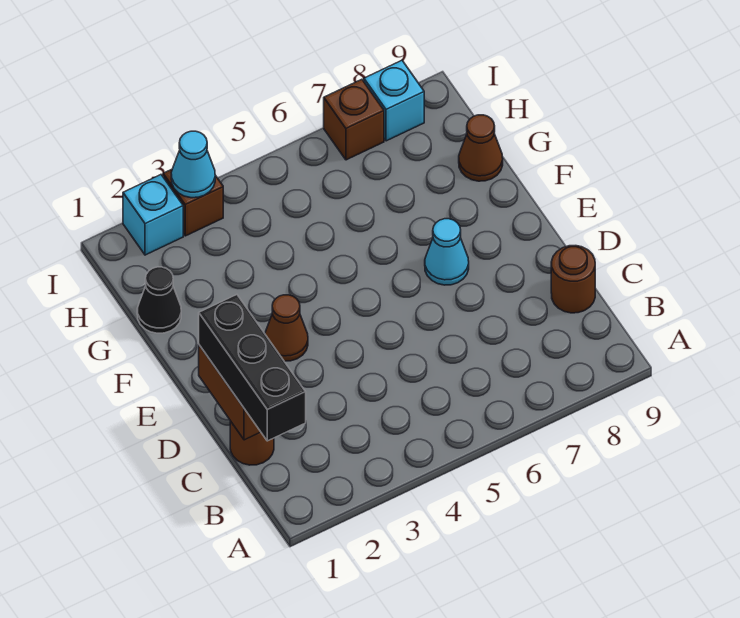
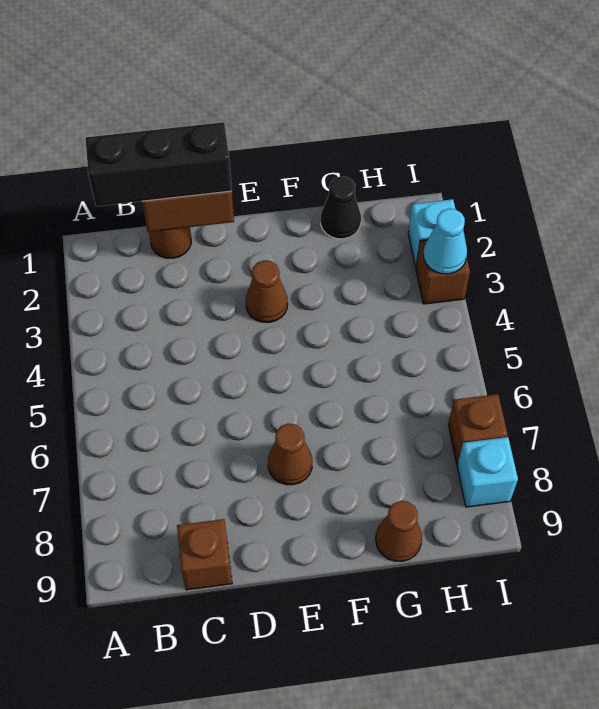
brown round brick C9 level 1 -> brown brick C9 level 1
cyan cone E7 level 1 -> brown cone E7 level 1

